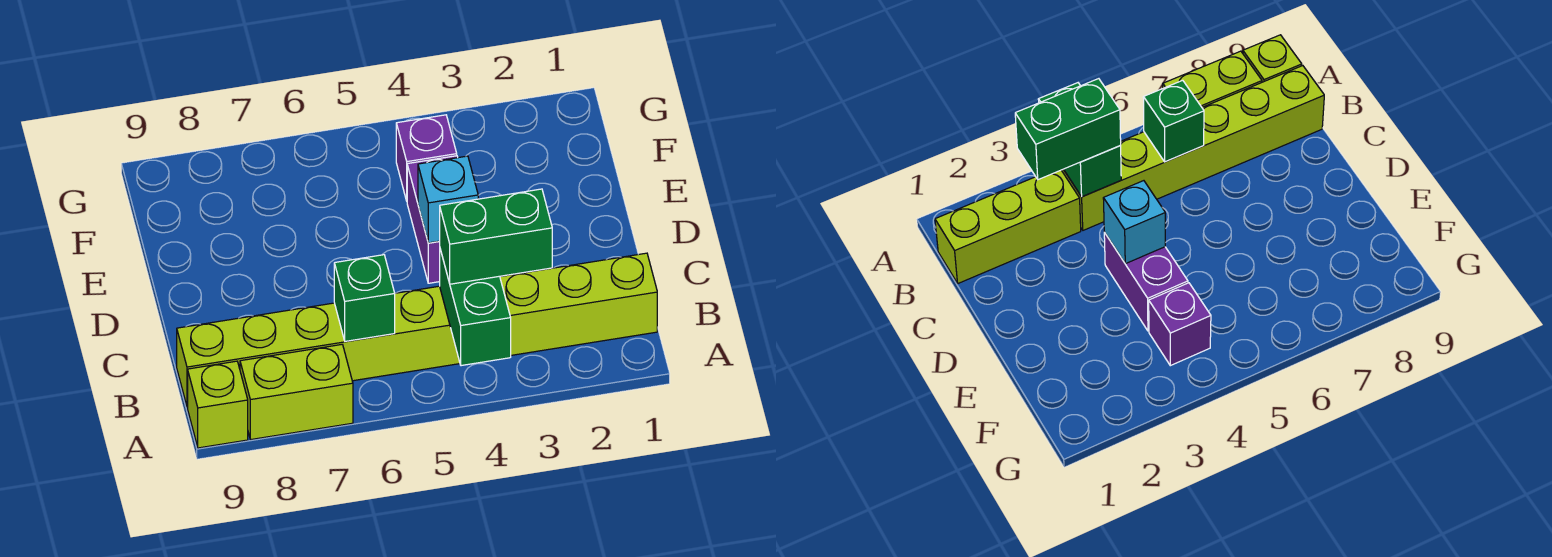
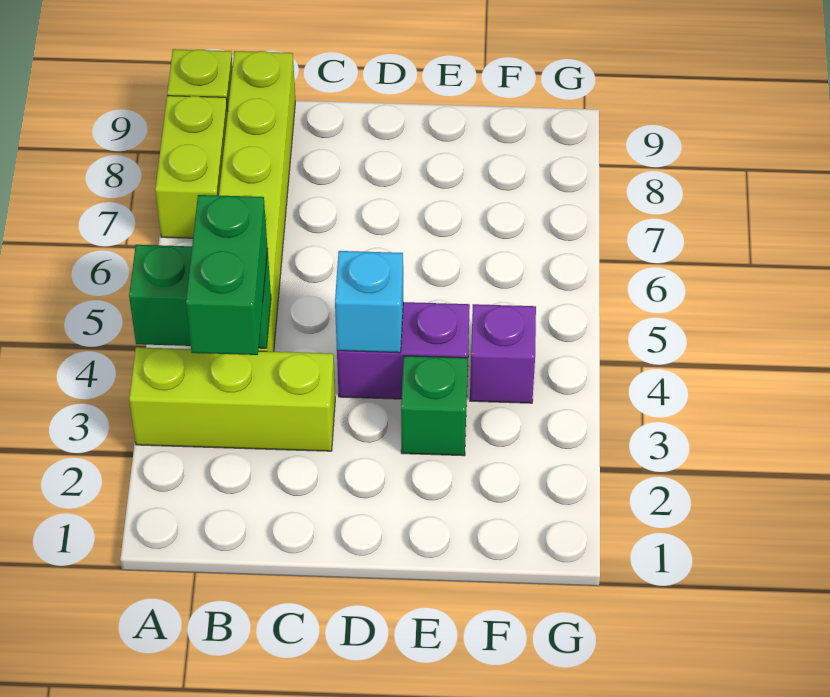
lime brick B1:B3 level 1 -> lime brick A3:C3 level 1
green brick B6 level 2 -> green brick E3 level 1

